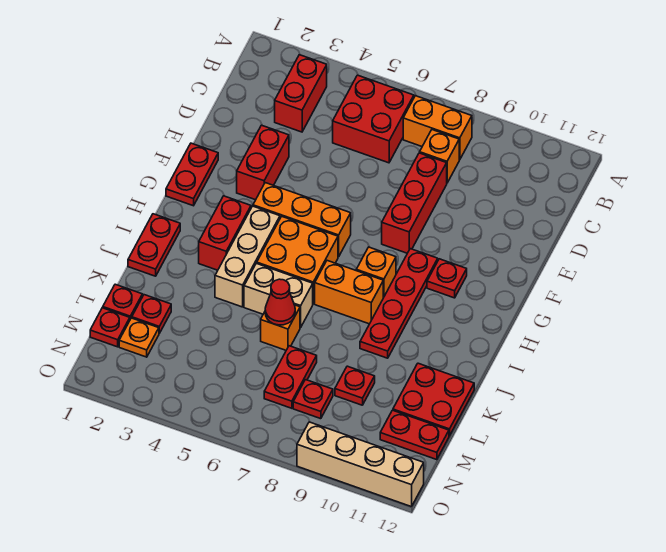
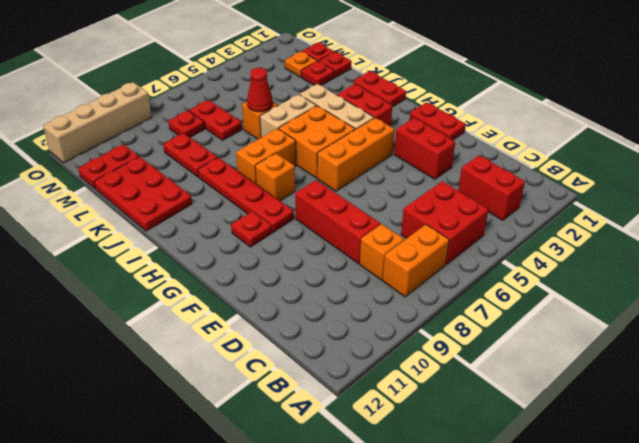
red plate K11:L12 level 1 -> red plate J11:L12 level 1
red plate L9 level 1 -> red plate K9:L9 level 1

